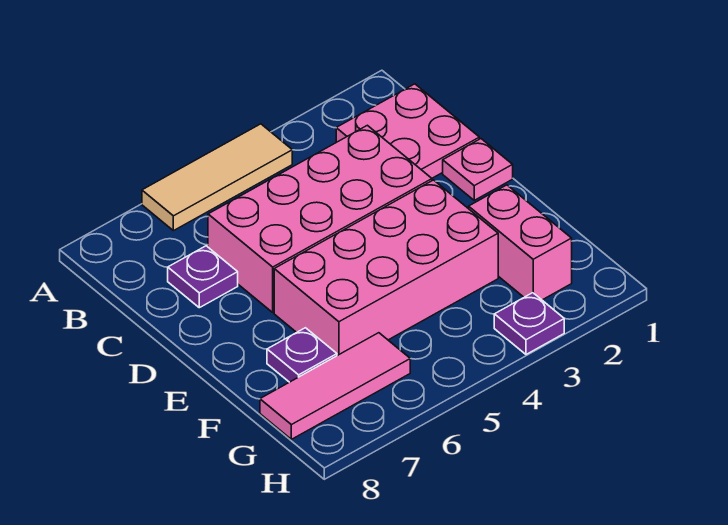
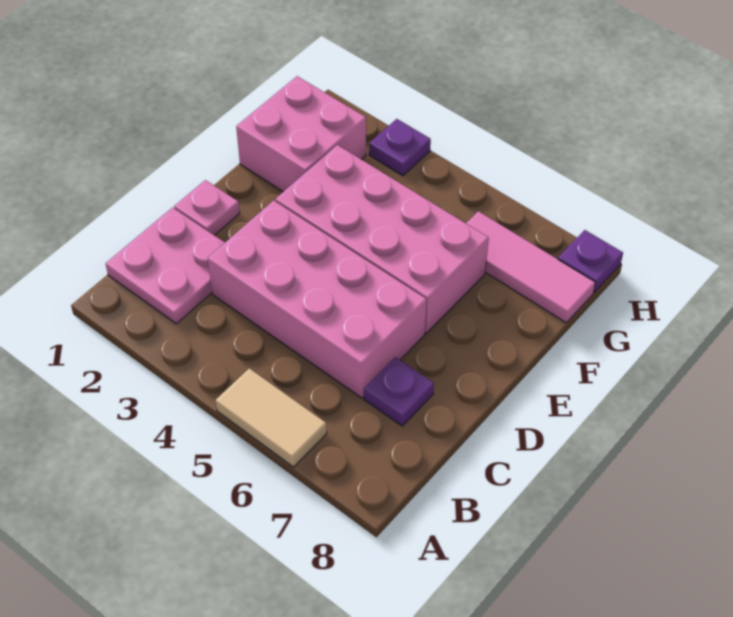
tan tile A4:A6 level 1 -> tan tile A5:A6 level 1
pink brick F2:G2 level 1 -> pink brick F1:G2 level 1
purple plate F7 level 1 -> purple plate H8 level 1

